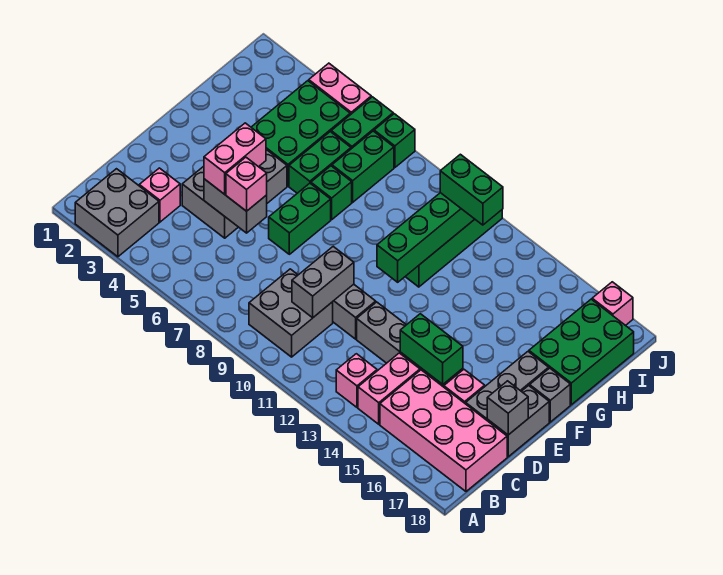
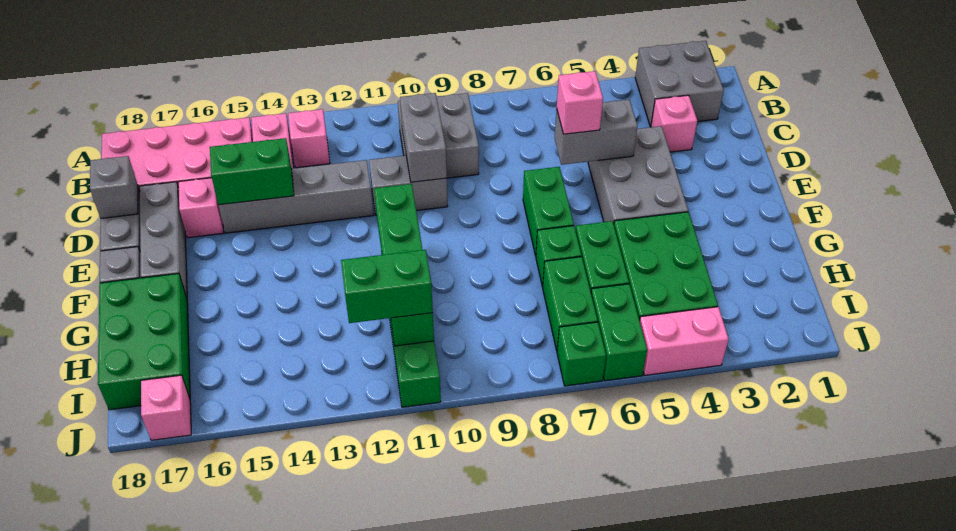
pink brick D5:E5 level 3 -> none

